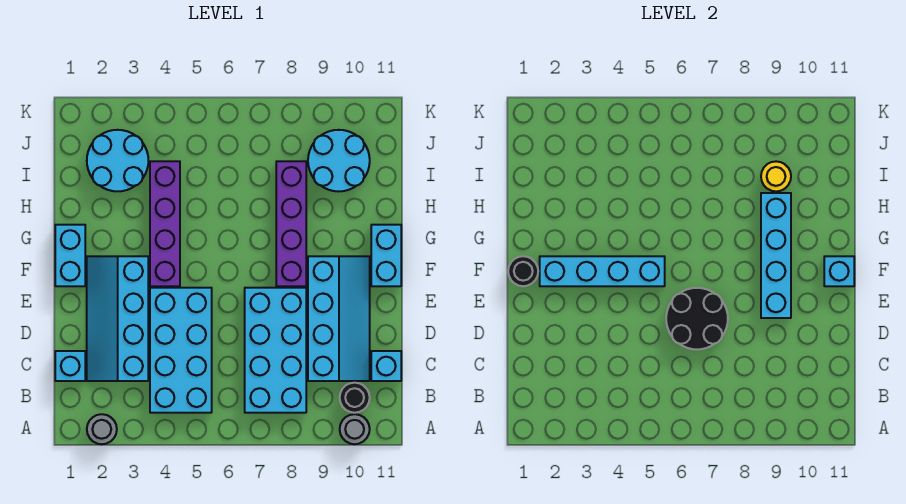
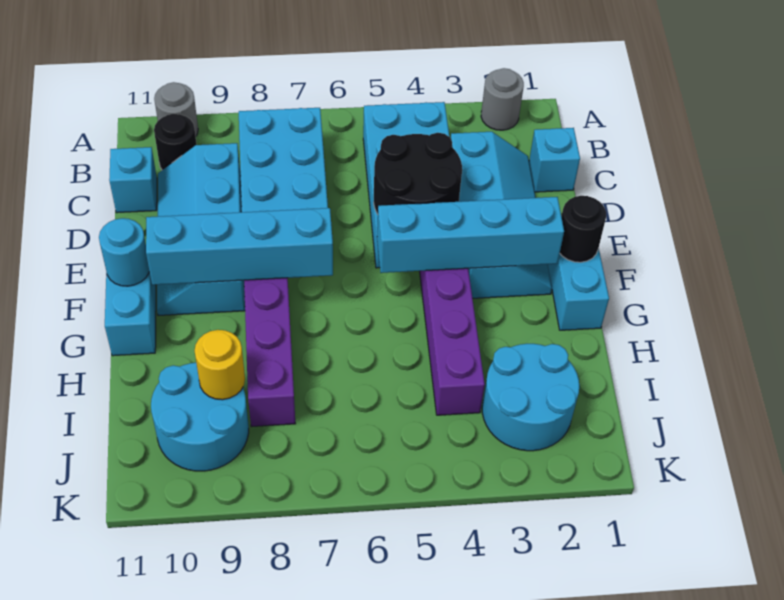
black round brick D6:E7 level 2 -> black round brick D4:E5 level 2
cyan brick E9:H9 level 2 -> cyan brick F7:F10 level 2
cyan brick F11 level 2 -> cyan round brick F11 level 2

